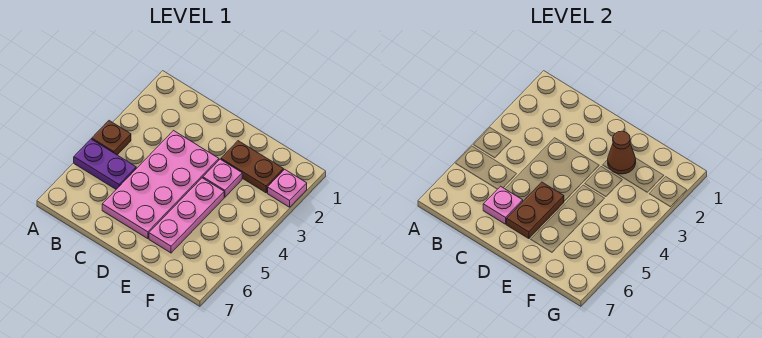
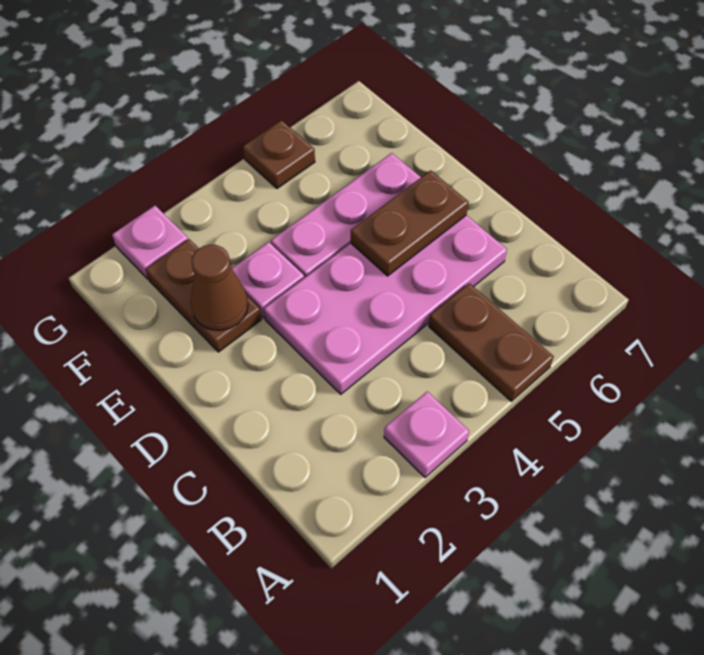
brown plate A4 level 1 -> brown plate G5 level 1
purple plate A5:B5 level 1 -> brown plate A5:B5 level 1
pink plate C6 level 2 -> pink plate A3 level 1

